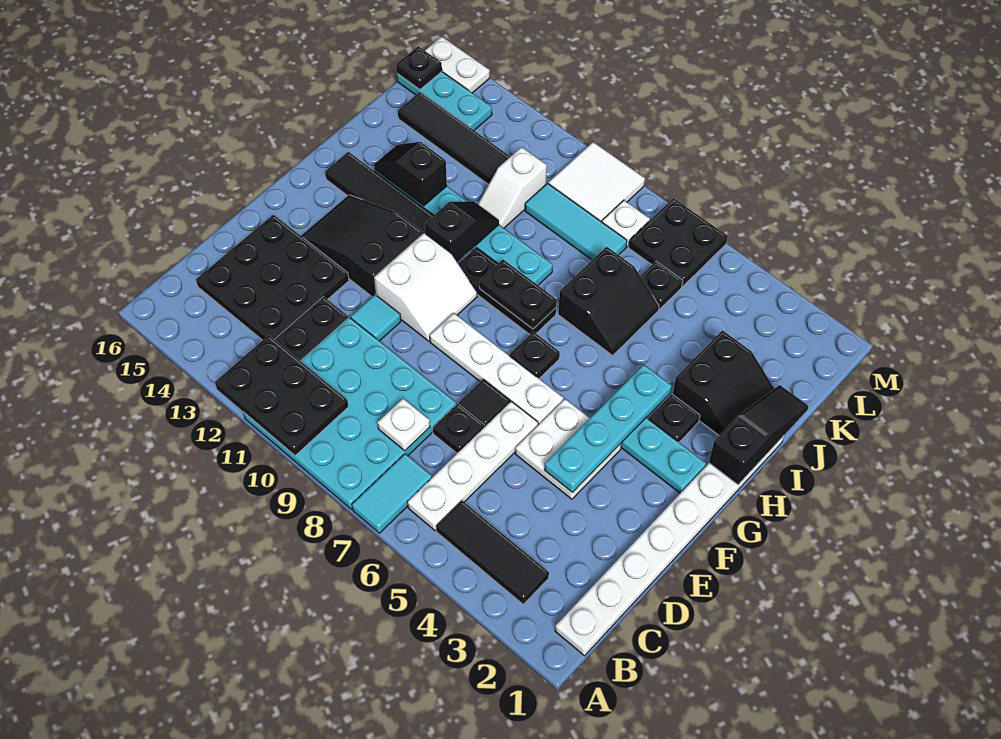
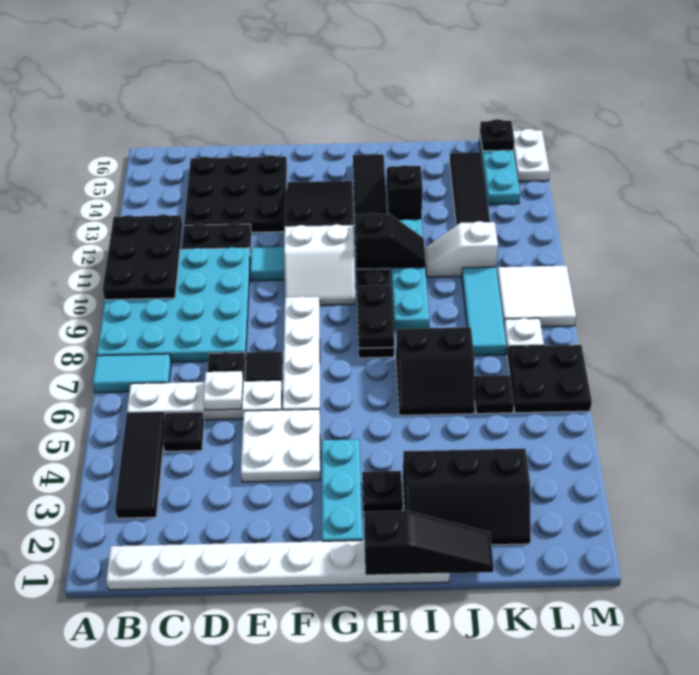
white plate C8 level 2 -> white plate D6 level 2
cyan plate E4:H4 level 2 -> none
black plate G7 level 1 -> black plate C5 level 1
black slope I2:J3 level 1 top 3 -> black slope I2:K3 level 1 top 3

